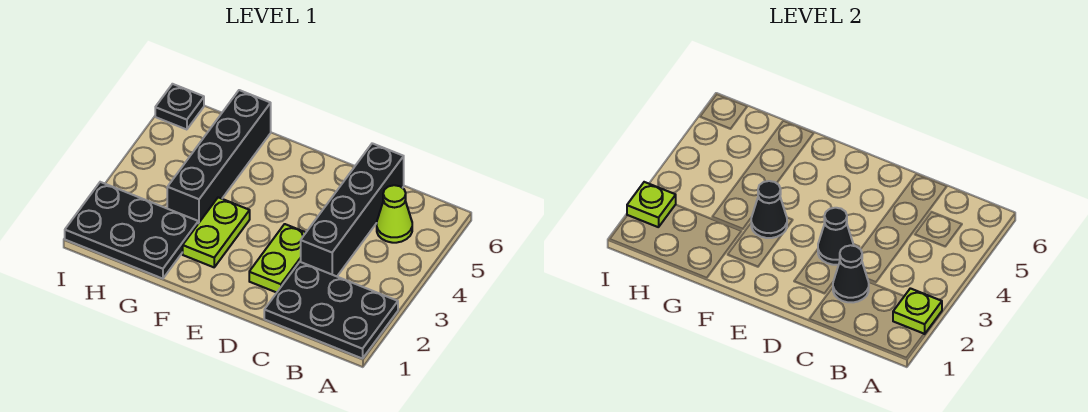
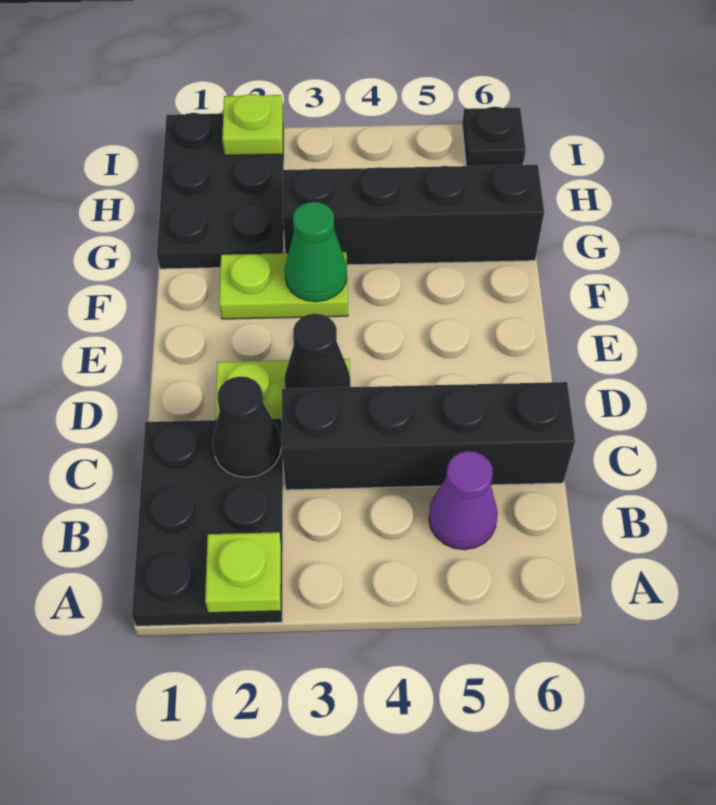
lime cone B5 level 1 -> purple cone B5 level 1
black cone F3 level 2 -> green cone F3 level 2

